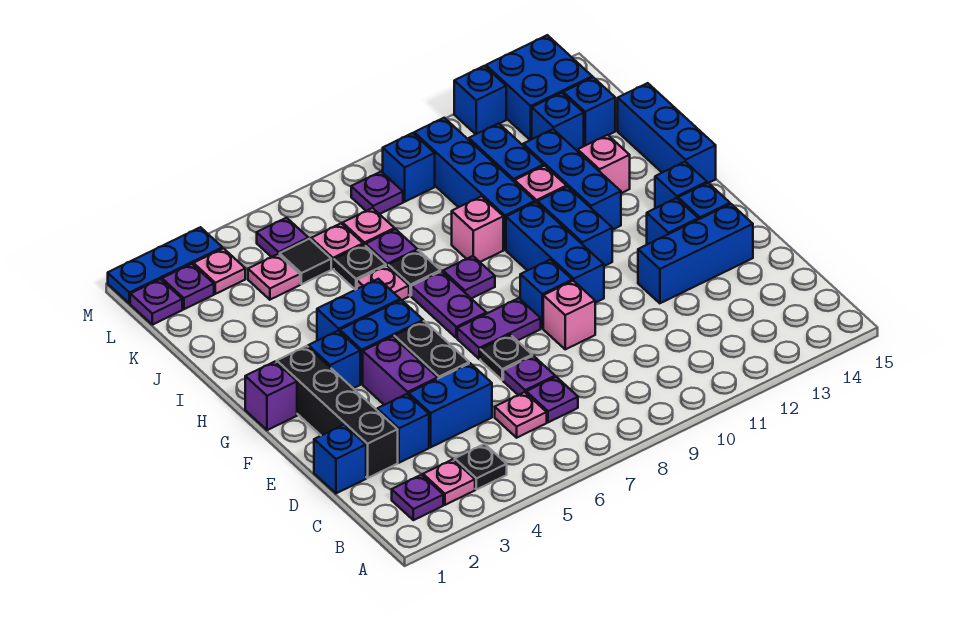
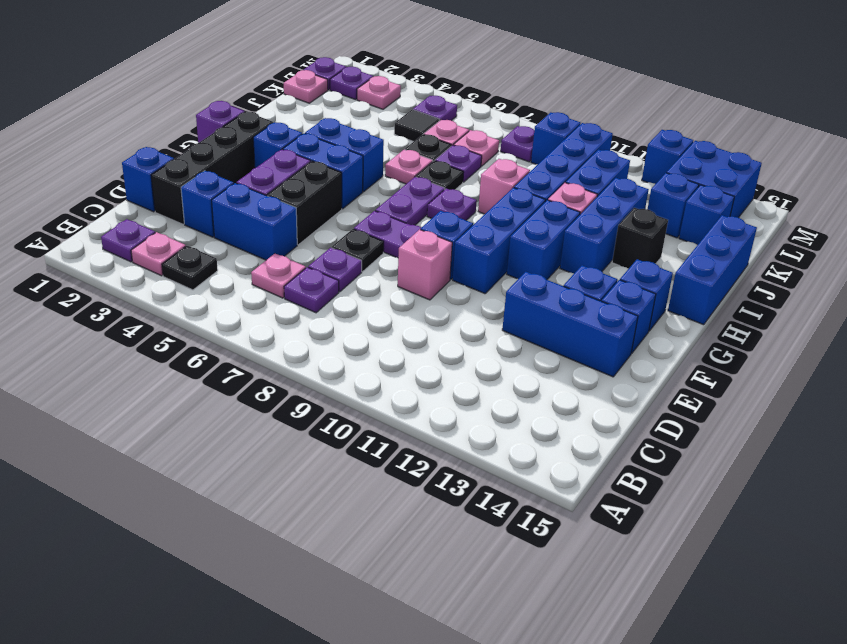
pink brick I13 level 1 -> black brick I13 level 1
pink plate K4 level 1 -> pink plate K1 level 1
blue plate M1:M3 level 1 -> none

